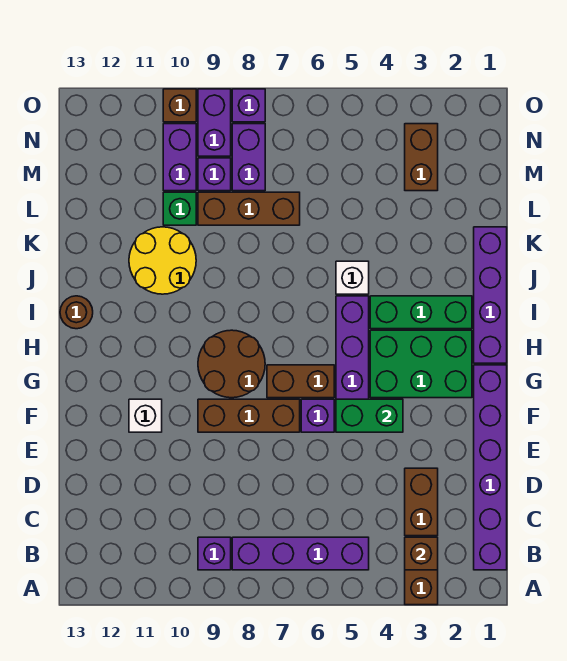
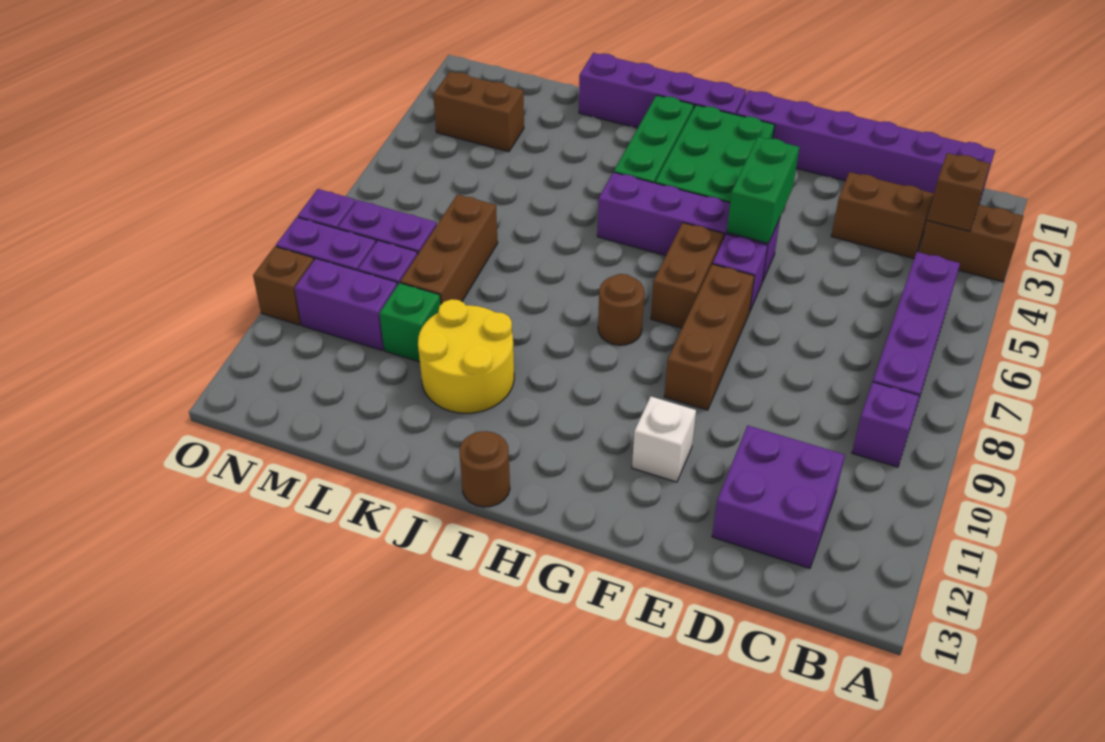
none -> purple brick C11:D12 level 1
brown round brick G8:H9 level 1 -> brown round brick H8 level 1
white brick J5 level 1 -> none

